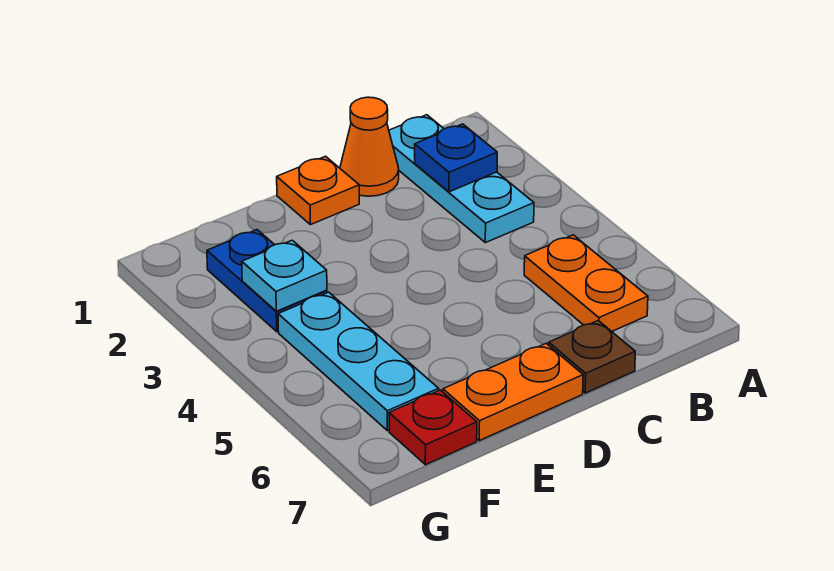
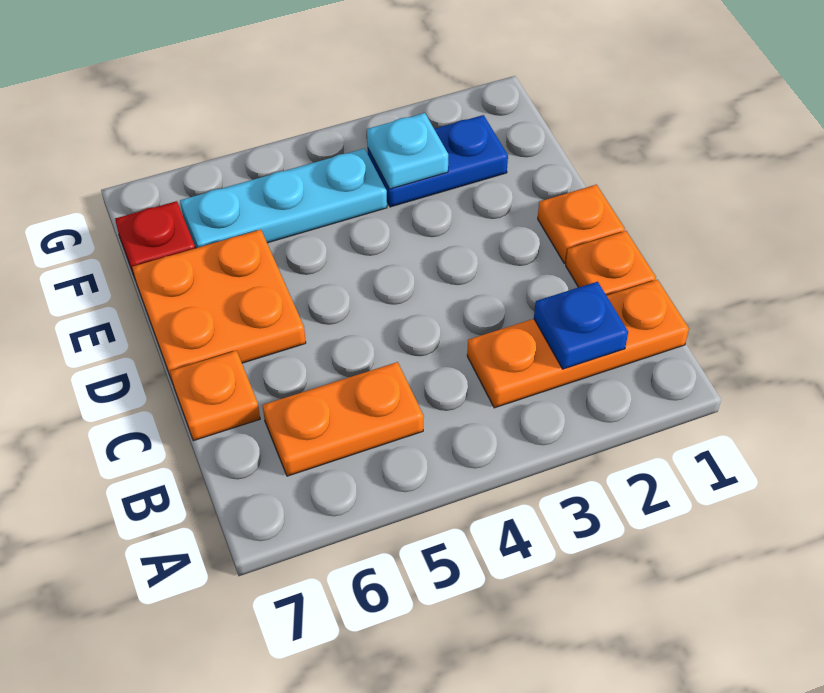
cyan plate B1:B3 level 1 -> orange plate B1:B3 level 1
orange cone C1 level 1 -> orange plate C1 level 1
brown plate C7 level 1 -> orange plate C7 level 1
orange plate D7:E7 level 1 -> orange plate D6:E7 level 1

